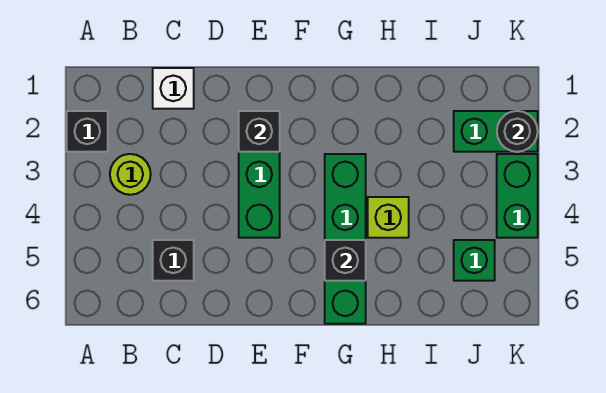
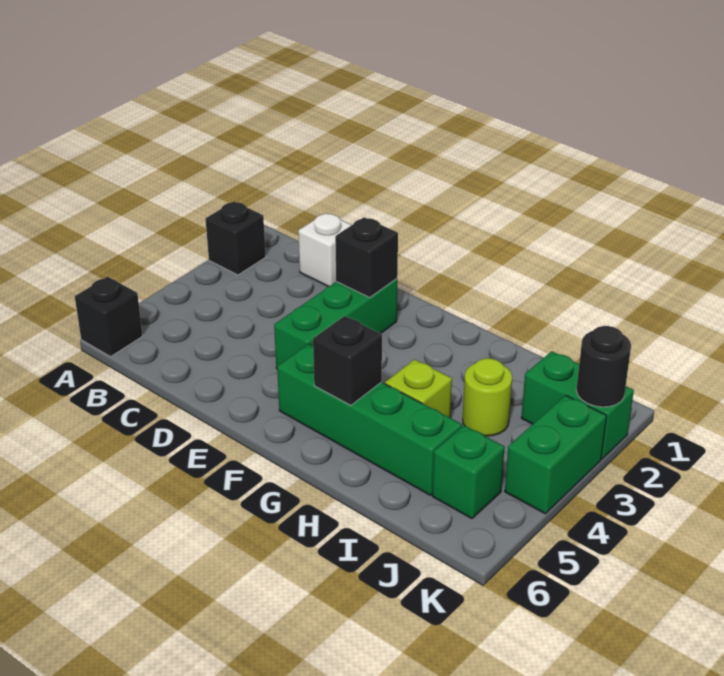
lime round brick B3 level 1 -> lime round brick I3 level 1
black brick C5 level 1 -> black brick A6 level 1
green brick G3:G6 level 1 -> green brick F5:I5 level 1

